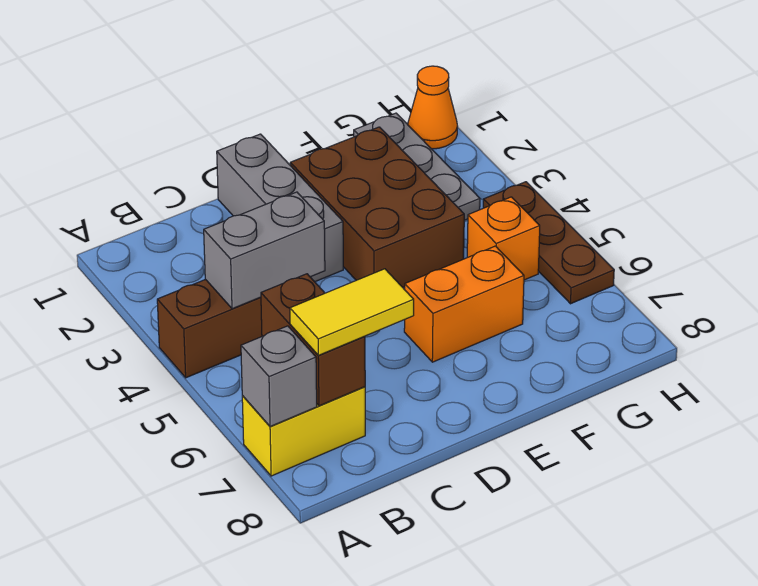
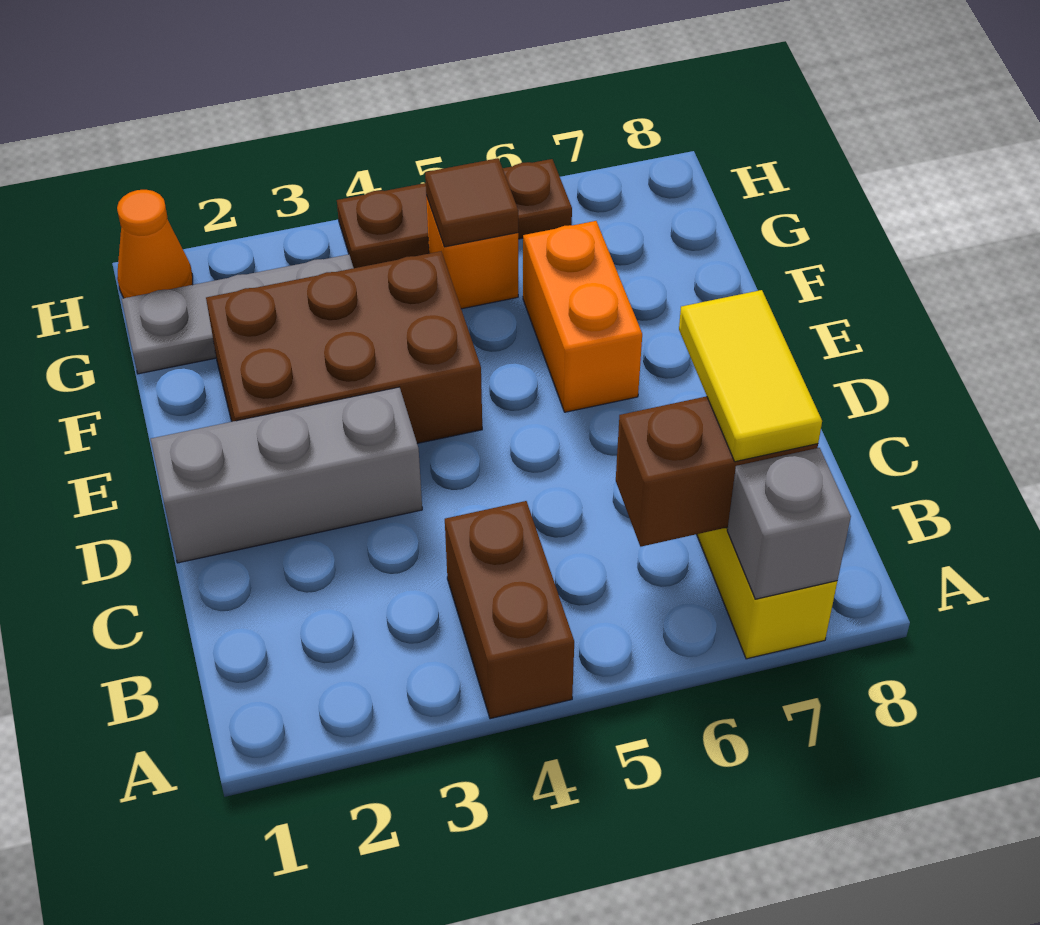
grey brick B4:C4 level 2 -> none
none -> brown tile G5 level 2

